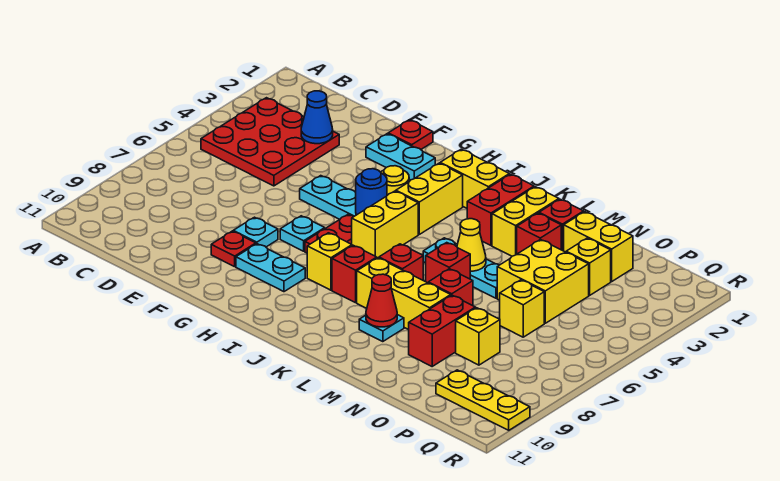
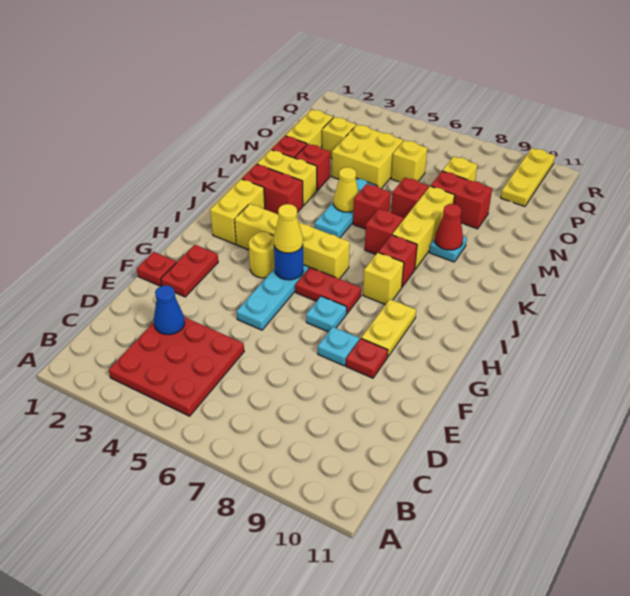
cyan plate F2:G2 level 1 -> red plate F2:G2 level 1
cyan plate G9:H9 level 1 -> yellow plate G9:H9 level 1
none -> yellow cone H5 level 3

